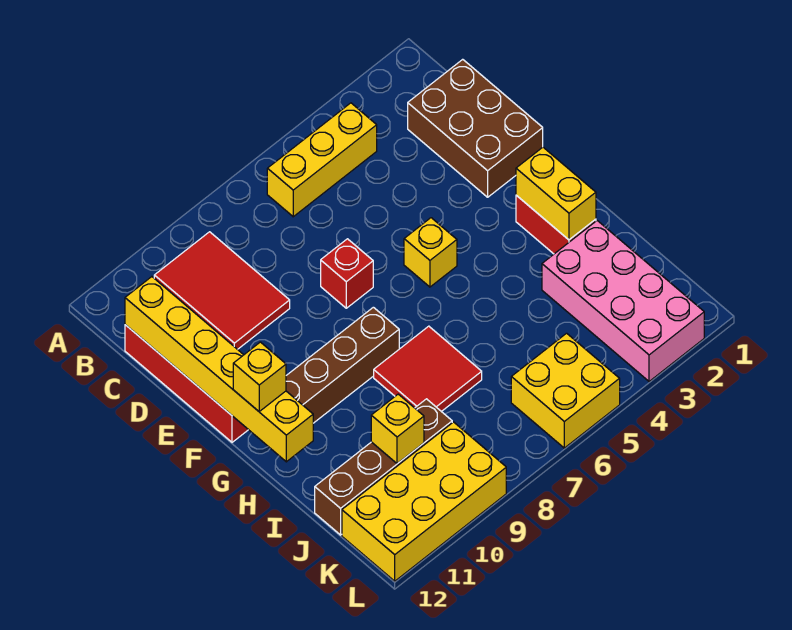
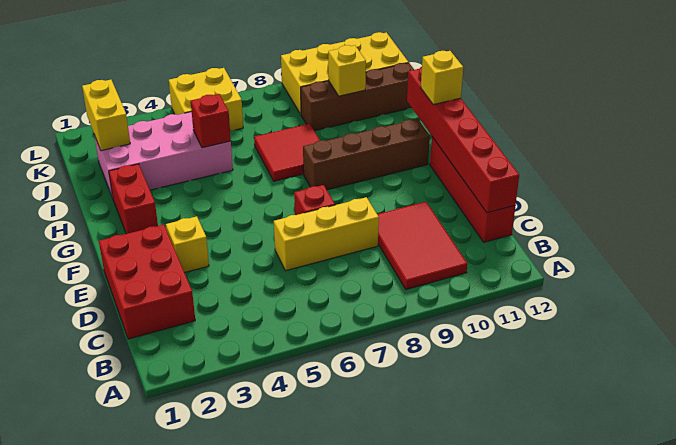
yellow brick B4:B6 level 1 -> yellow brick D6:D8 level 1
brown brick C1:E2 level 1 -> red brick C1:E2 level 1
yellow brick C12:H12 level 2 -> red brick C12:H12 level 2
yellow brick F5 level 1 -> yellow brick E3 level 1
yellow brick G2:H2 level 2 -> yellow brick J2:K2 level 2
pink brick I2:L3 level 1 -> pink brick I2:J5 level 1
none -> red brick I5 level 2

